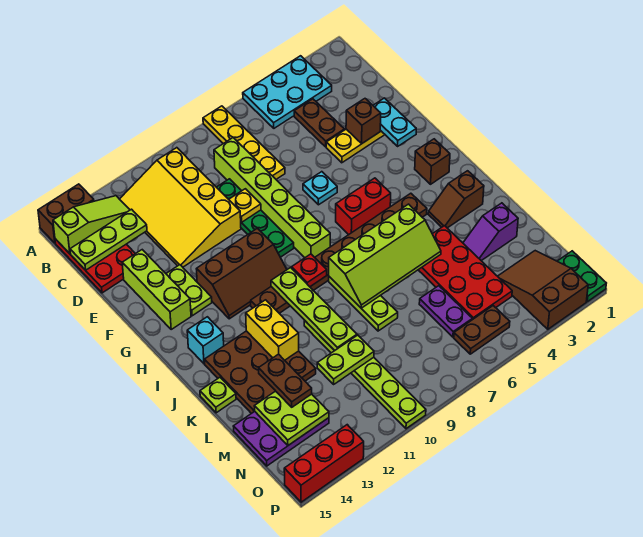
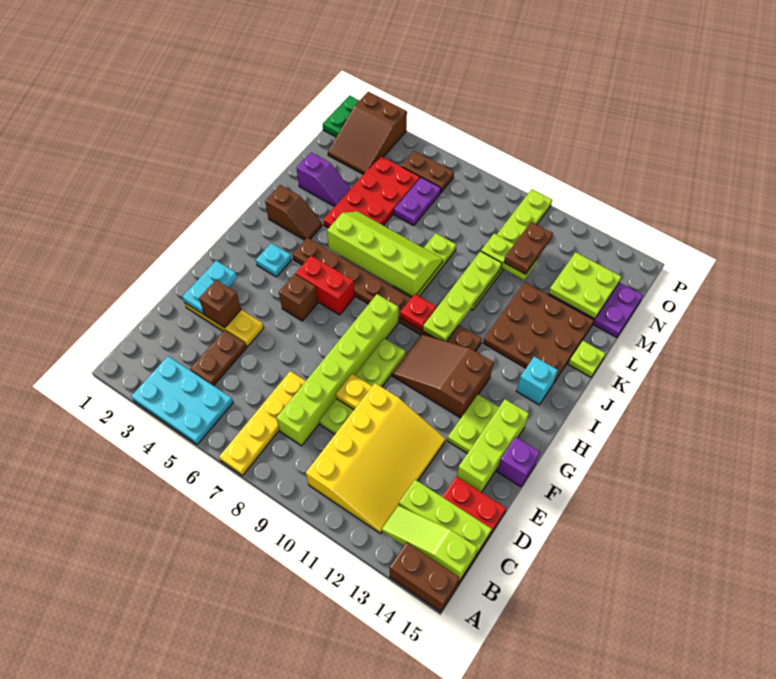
green plate D9:G9 level 1 -> lime plate D9:G9 level 1
cyan plate F6 level 1 -> cyan plate H3 level 1
none -> purple brick F15 level 1
brown slope G10:H12 level 1 top G -> brown slope G10:H12 level 1 top 12
brown brick H2 level 1 -> brown brick G5 level 1
yellow brick J12:K12 level 2 -> none
brown plate L13:M13 level 3 -> brown plate M11:N11 level 3
red brick P13:P15 level 1 -> none

